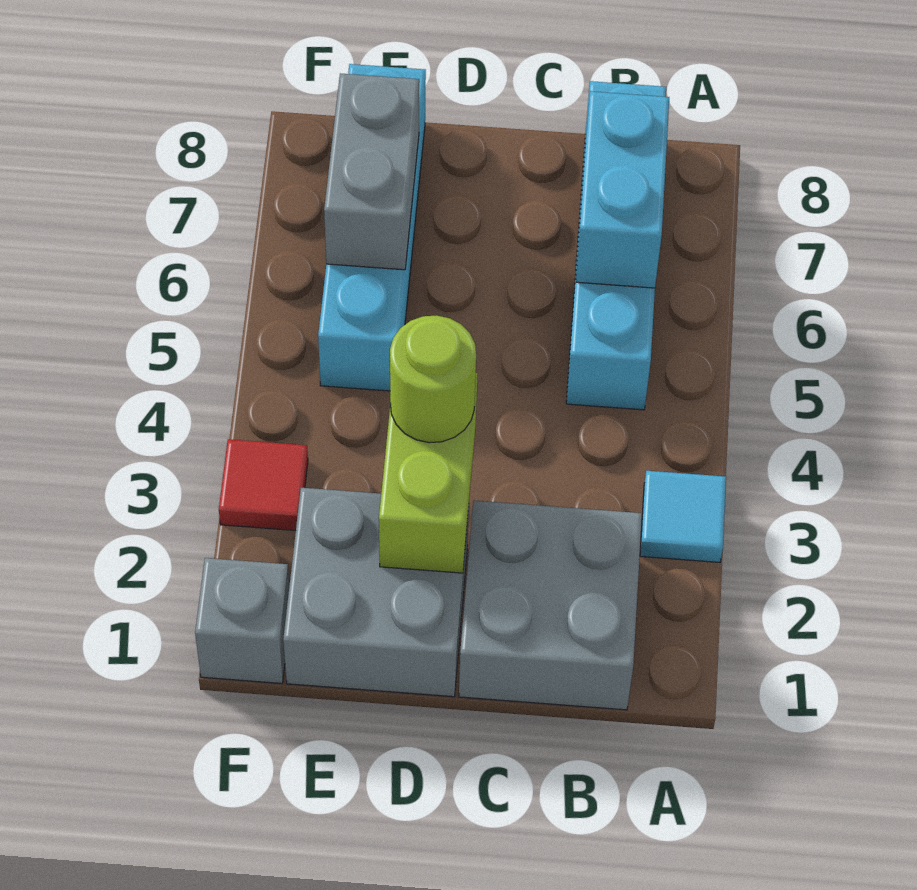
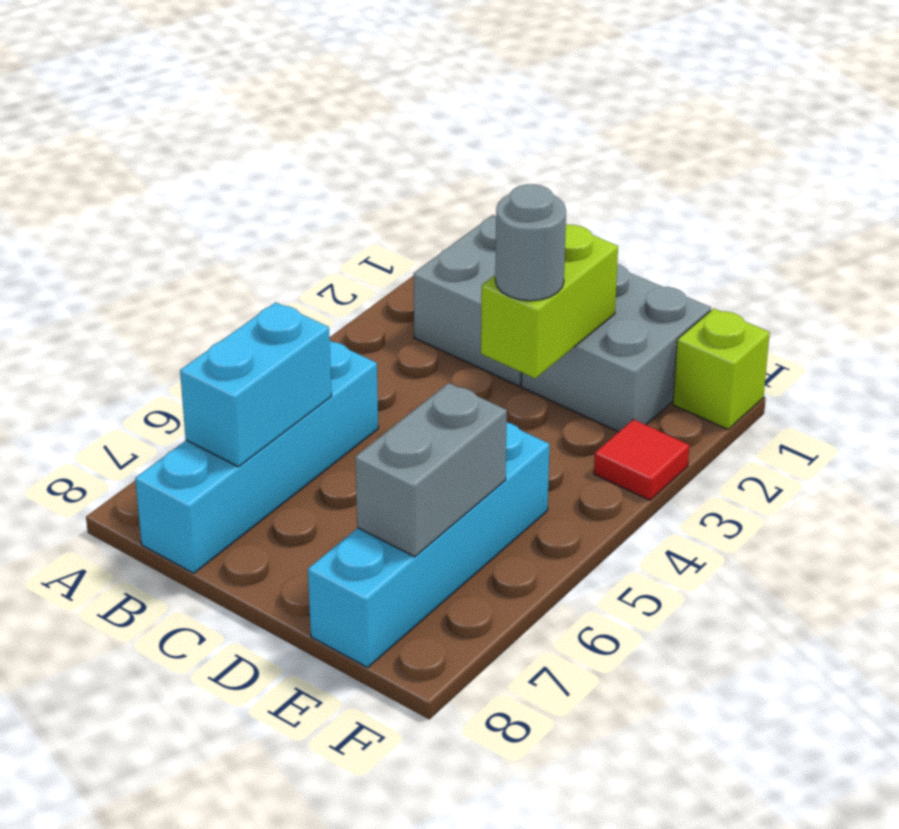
cyan tile A3 level 1 -> none
lime round brick D3 level 3 -> grey round brick D3 level 3
grey brick F1 level 1 -> lime brick F1 level 1

